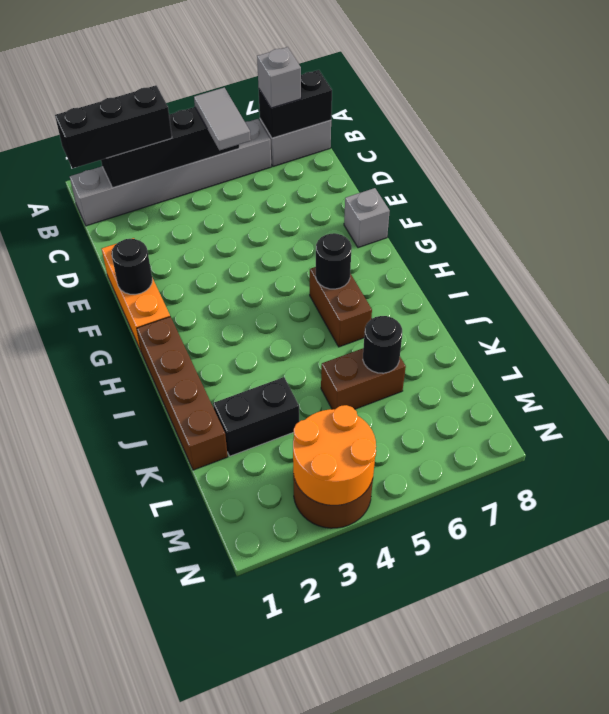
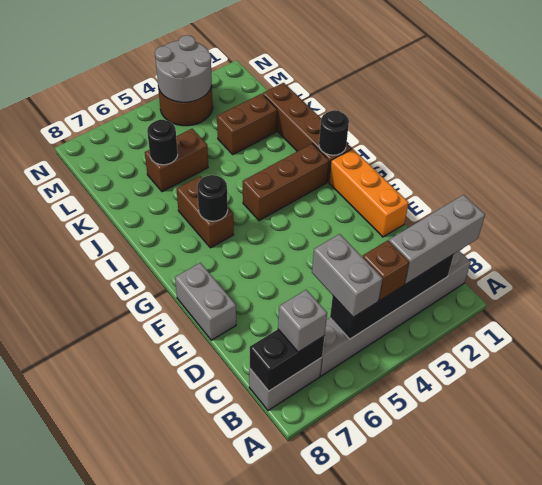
black brick B1:B3 level 3 -> grey brick B1:B3 level 3
none -> brown brick B4 level 3
grey tile B5:C5 level 3 -> grey brick B5:C5 level 3
black round brick F1 level 2 -> black round brick H1 level 2
grey brick F8 level 1 -> grey brick E8:F8 level 1
none -> brown brick H2:H4 level 1
black brick K2:K3 level 1 -> brown brick K2:K3 level 1
orange round brick M3:N4 level 2 -> grey round brick M3:N4 level 2

